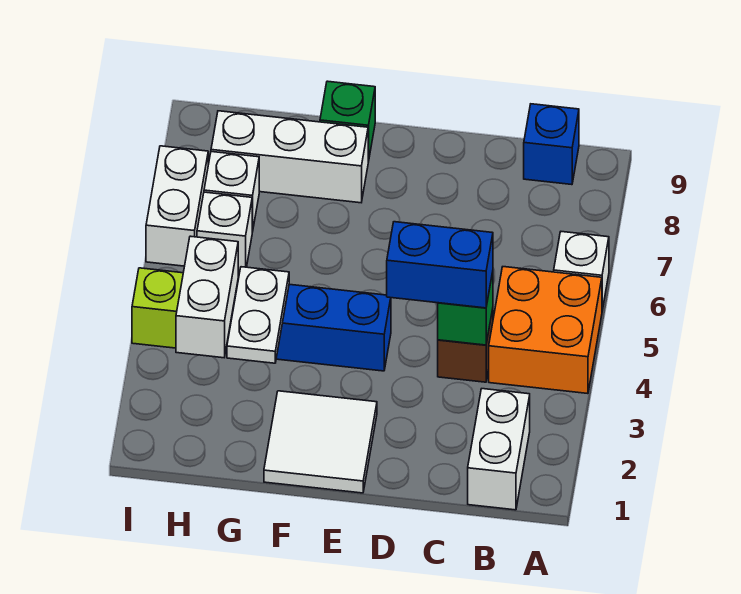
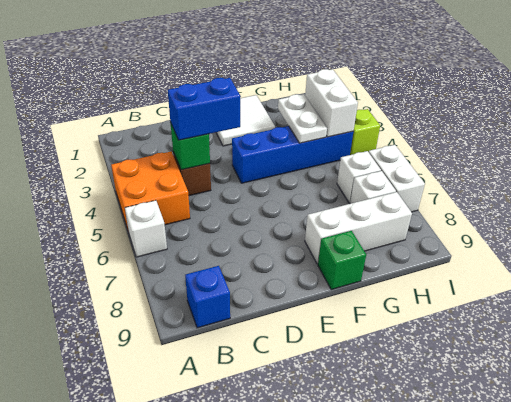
white brick B1:B2 level 1 -> none

